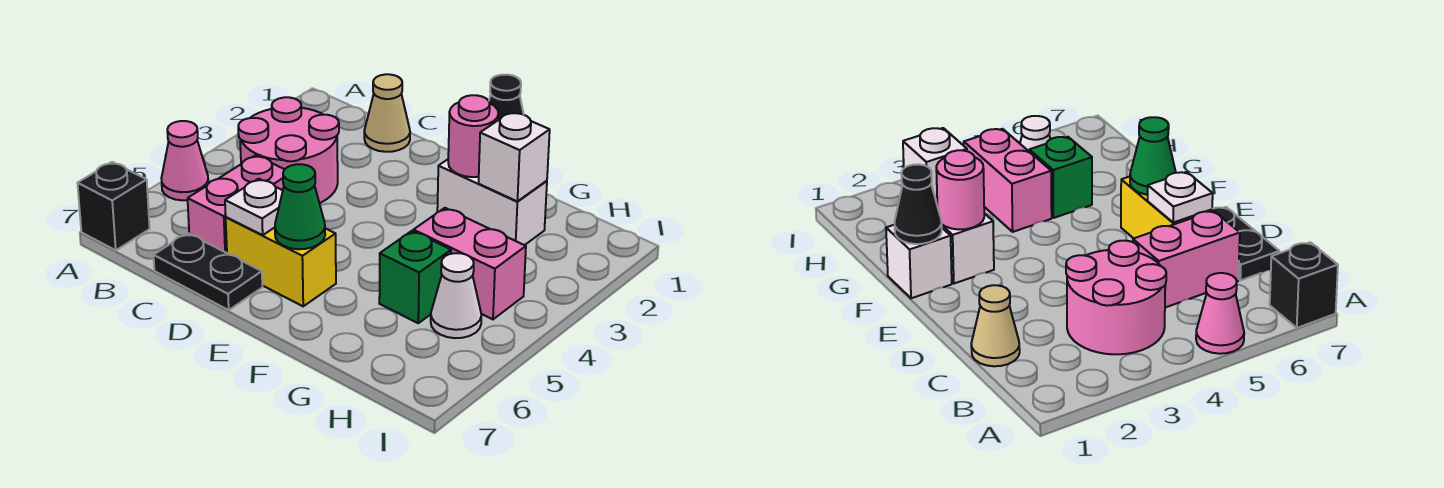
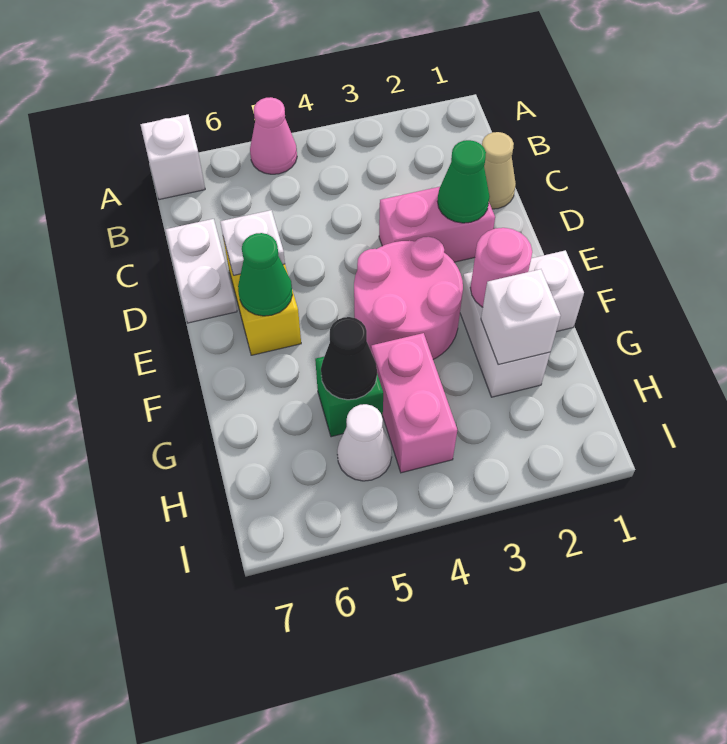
black brick A7 level 1 -> white brick A7 level 1
pink round brick B3:C4 level 1 -> pink round brick E3:F4 level 1
pink brick C5:C6 level 1 -> pink brick D2:D3 level 1
black plate C7:D7 level 1 -> white plate C7:D7 level 1
none -> green cone D2 level 2
black cone F1 level 2 -> black cone G5 level 2

